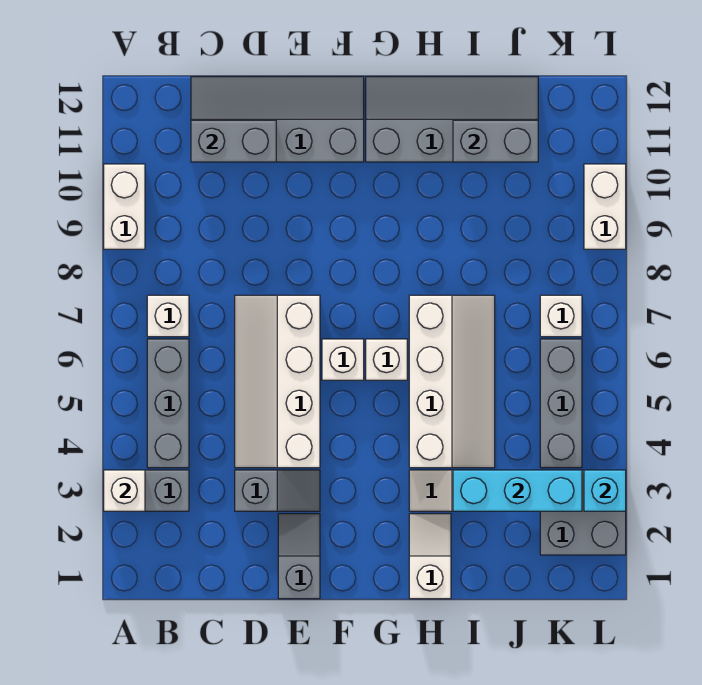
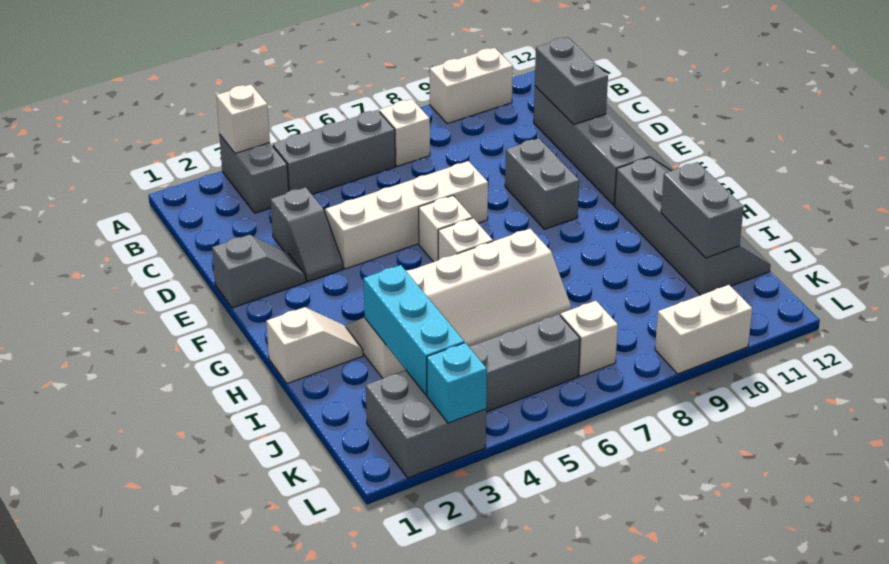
none -> grey brick E9:F9 level 1

